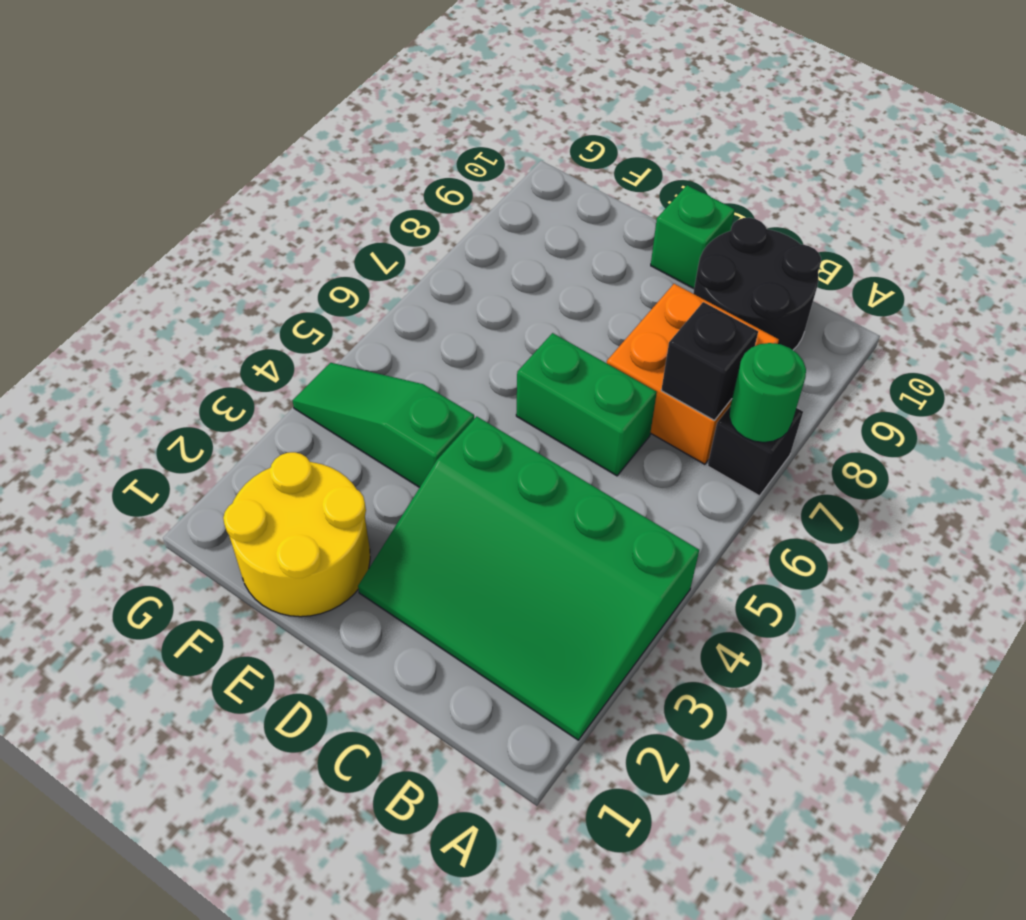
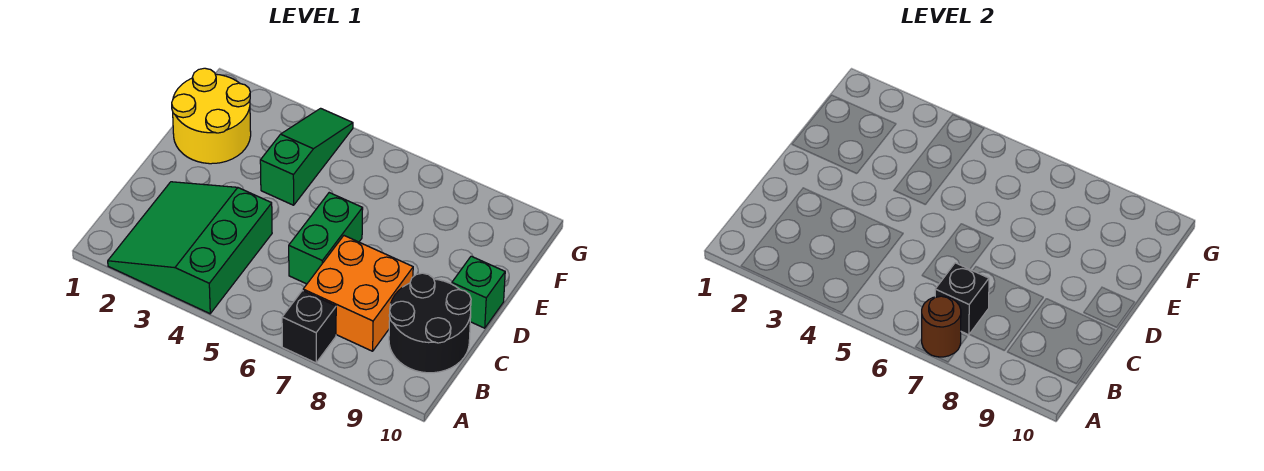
green slope A2:D4 level 1 top 4 -> green slope A2:C4 level 1 top 4
green round brick A7 level 2 -> brown round brick A7 level 2

